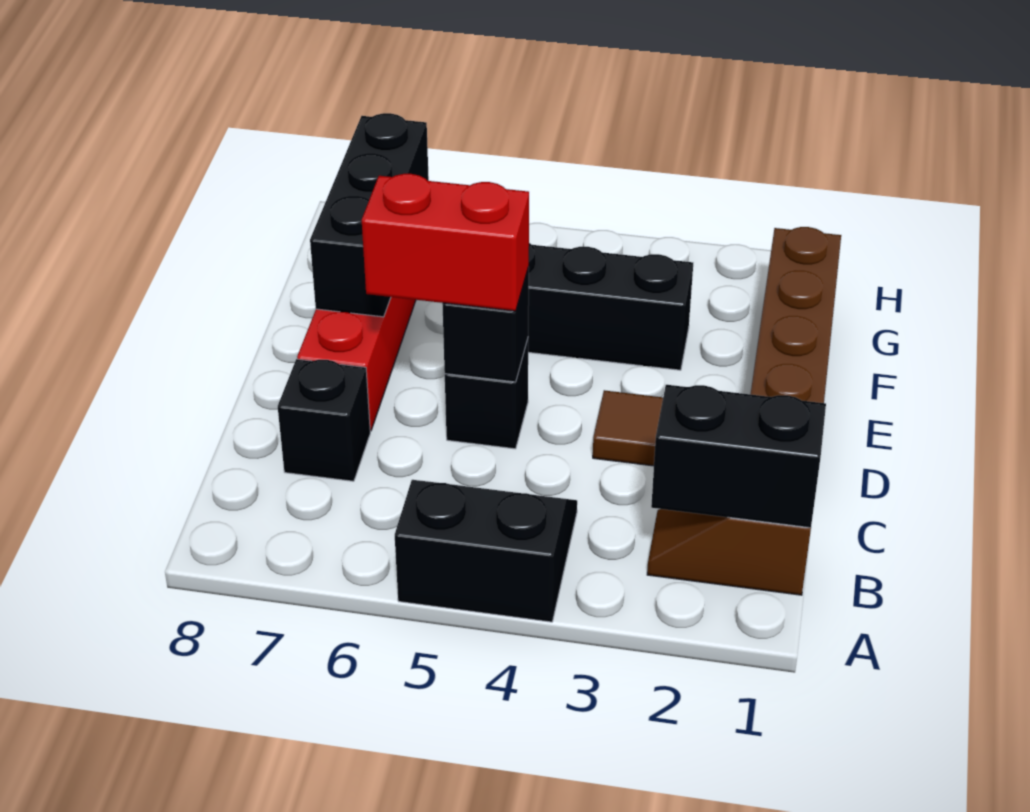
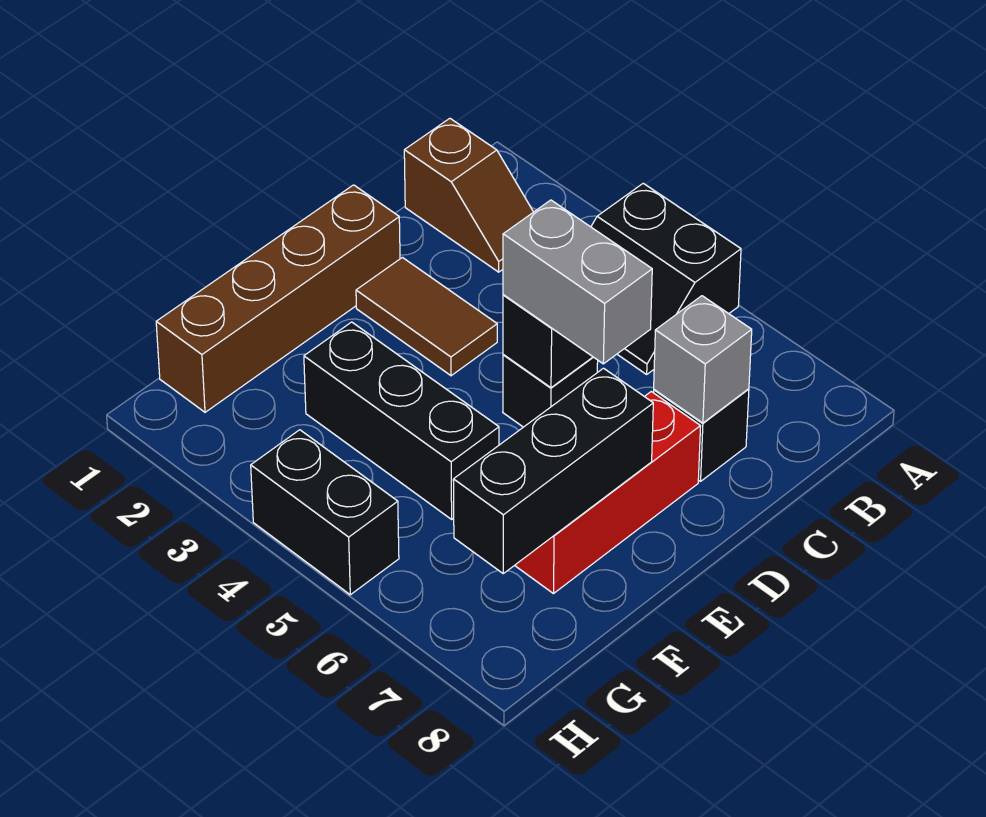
black brick B1:B2 level 2 -> black brick H4:H5 level 1
none -> grey brick C7 level 2
red brick D5:D6 level 3 -> grey brick D5:D6 level 3

